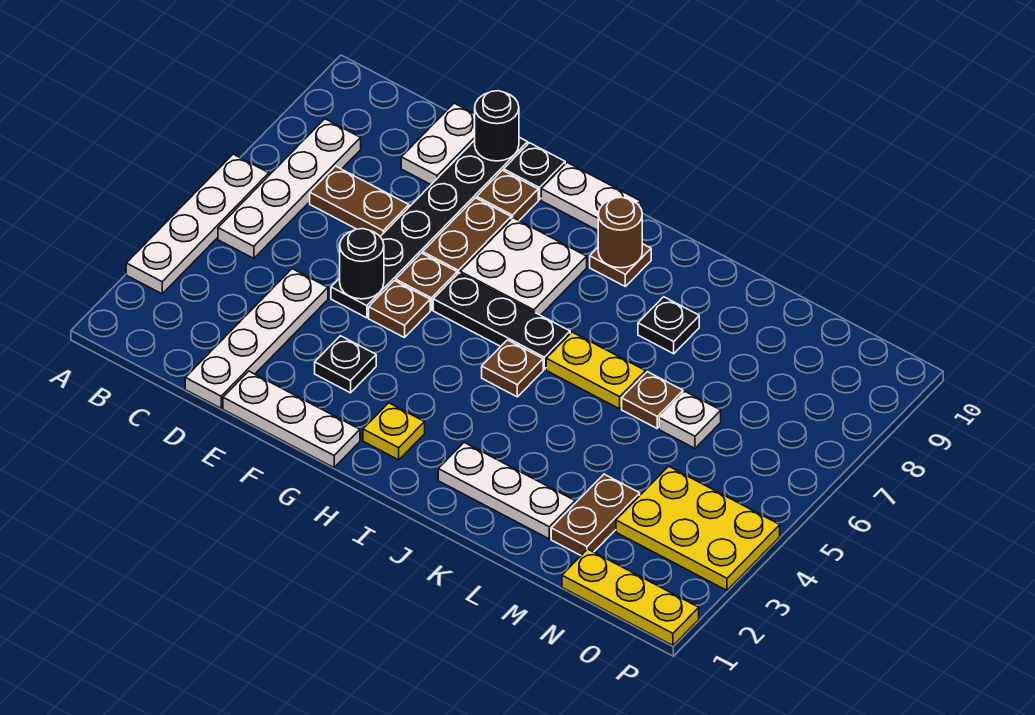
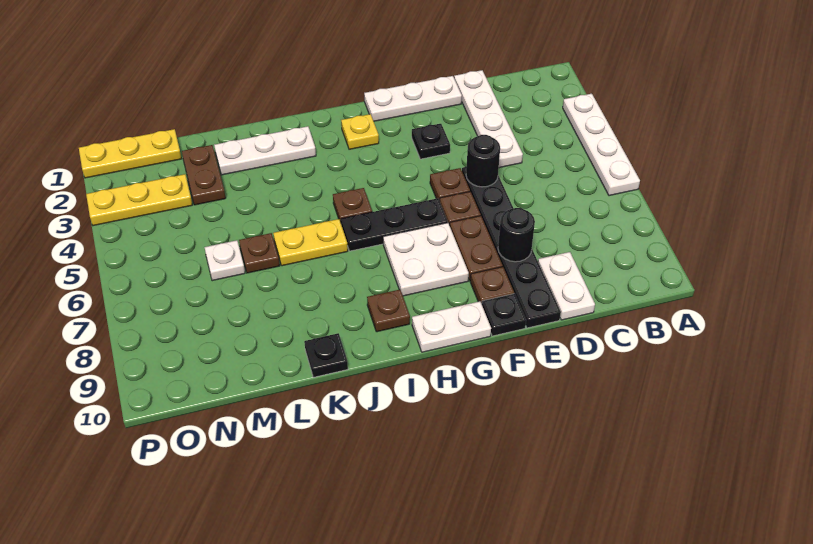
white plate B5:B8 level 1 -> none
brown plate C7:D7 level 1 -> none
black round brick E10 level 2 -> black round brick E8 level 2
brown round brick I9 level 2 -> none
black plate K8 level 1 -> black plate K10 level 1
yellow plate N3:P4 level 1 -> yellow plate N3:P3 level 1

